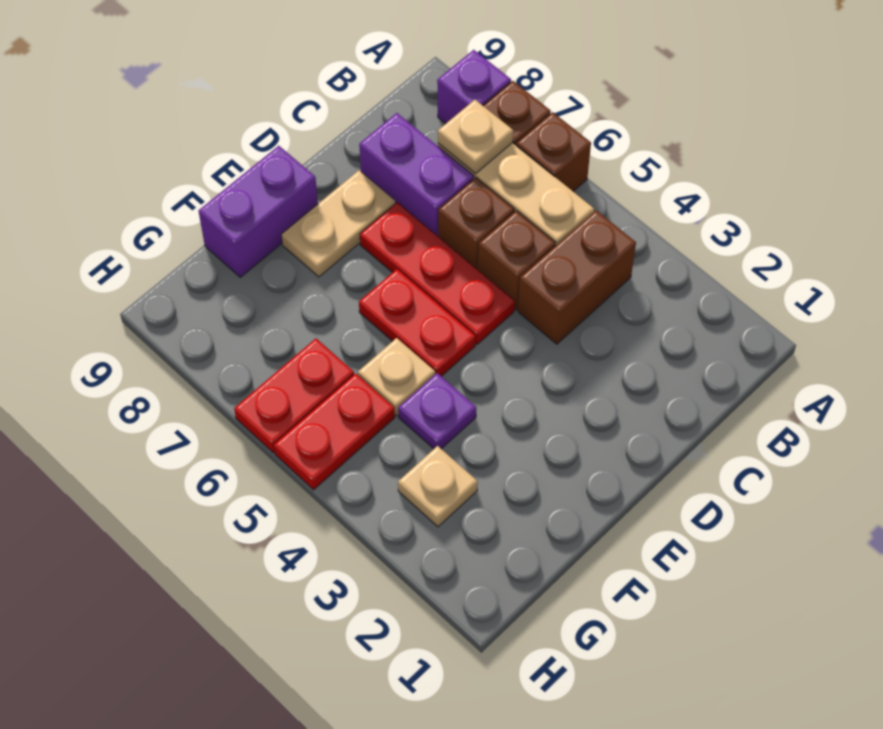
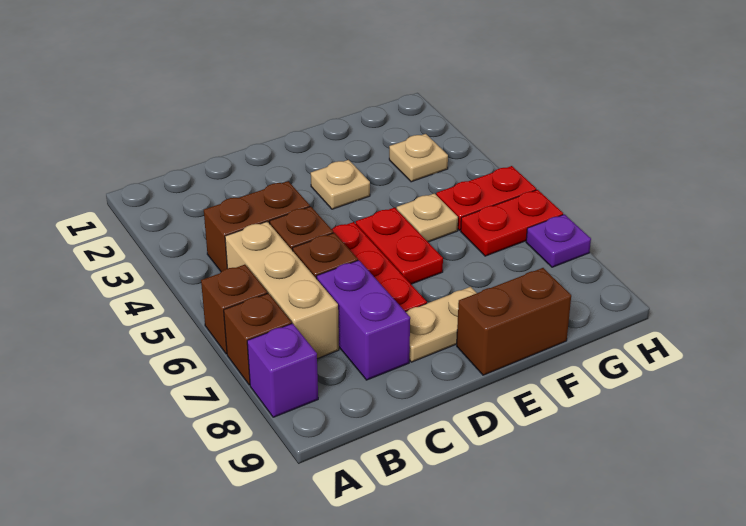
tan plate B7 level 2 -> tan plate E3 level 1
purple brick E9:F9 level 1 -> brown brick E9:F9 level 1
purple plate F4 level 1 -> purple plate H7 level 1

